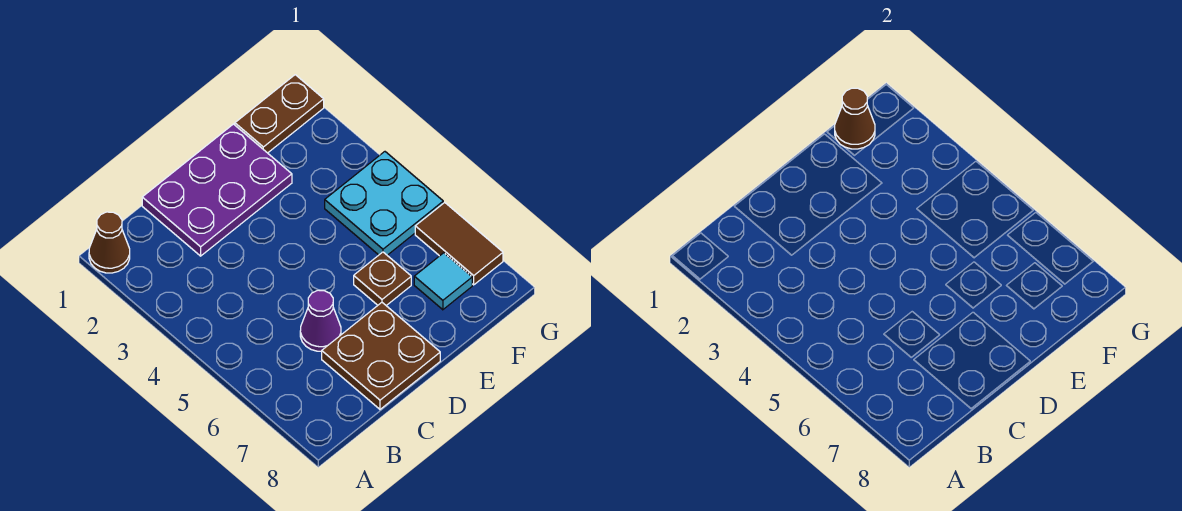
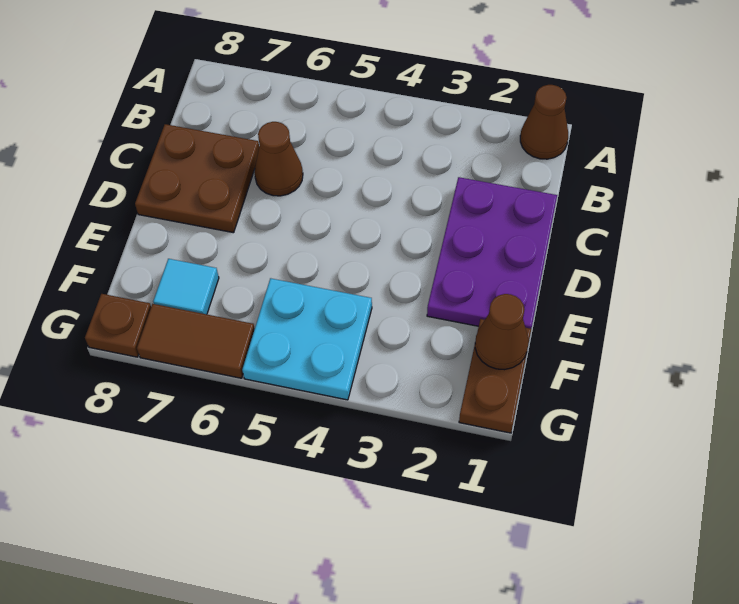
purple cone C6 level 1 -> brown cone C6 level 1
brown plate E6 level 1 -> brown plate G8 level 1

